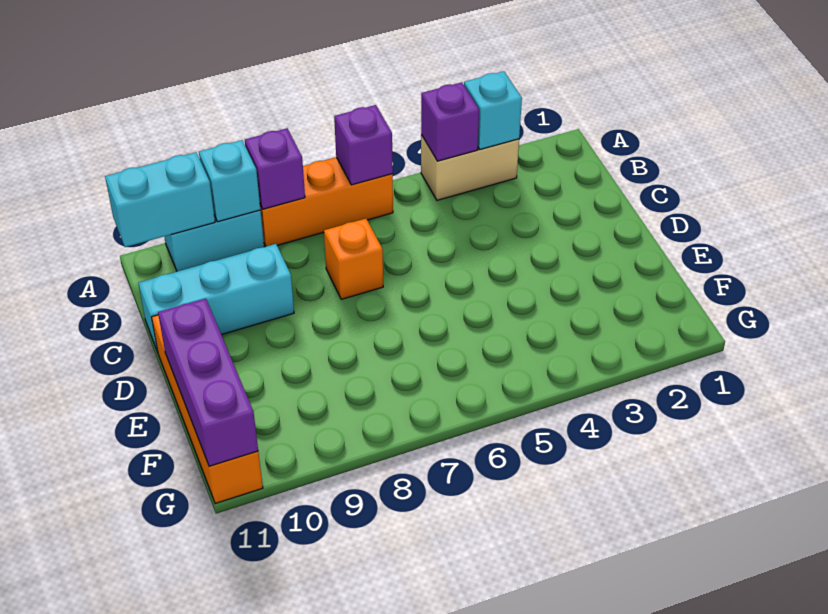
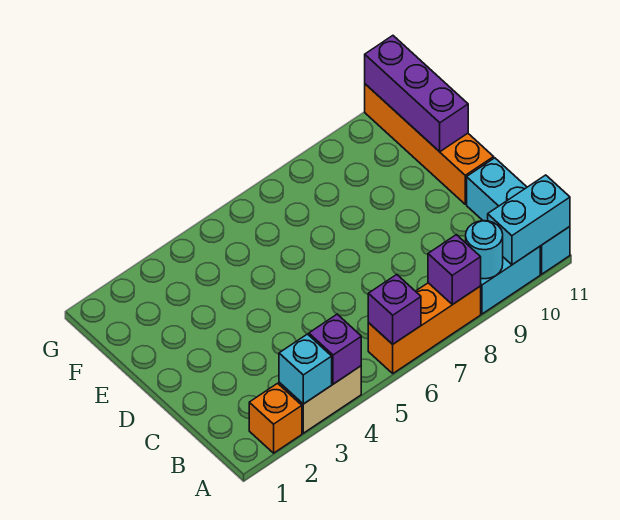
cyan brick A9 level 2 -> cyan round brick A9 level 2
orange brick C7 level 1 -> orange brick A2 level 1
cyan brick C9:C11 level 1 -> cyan brick A11:C11 level 1

